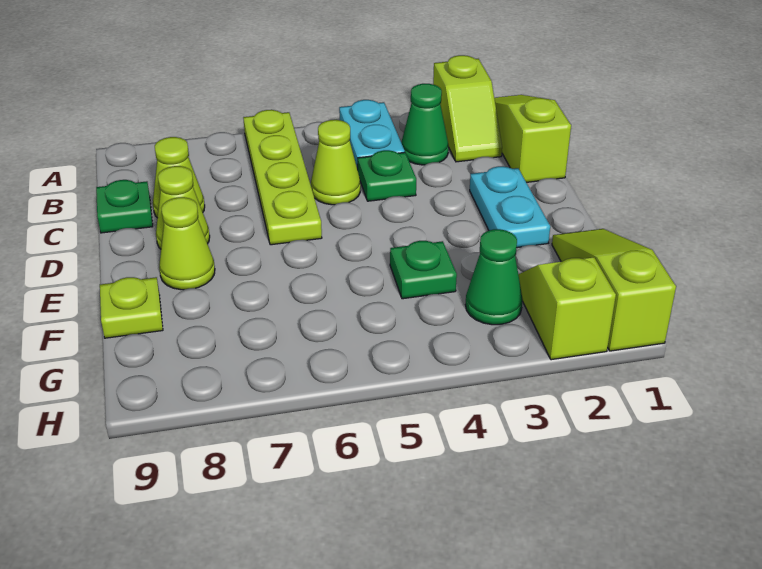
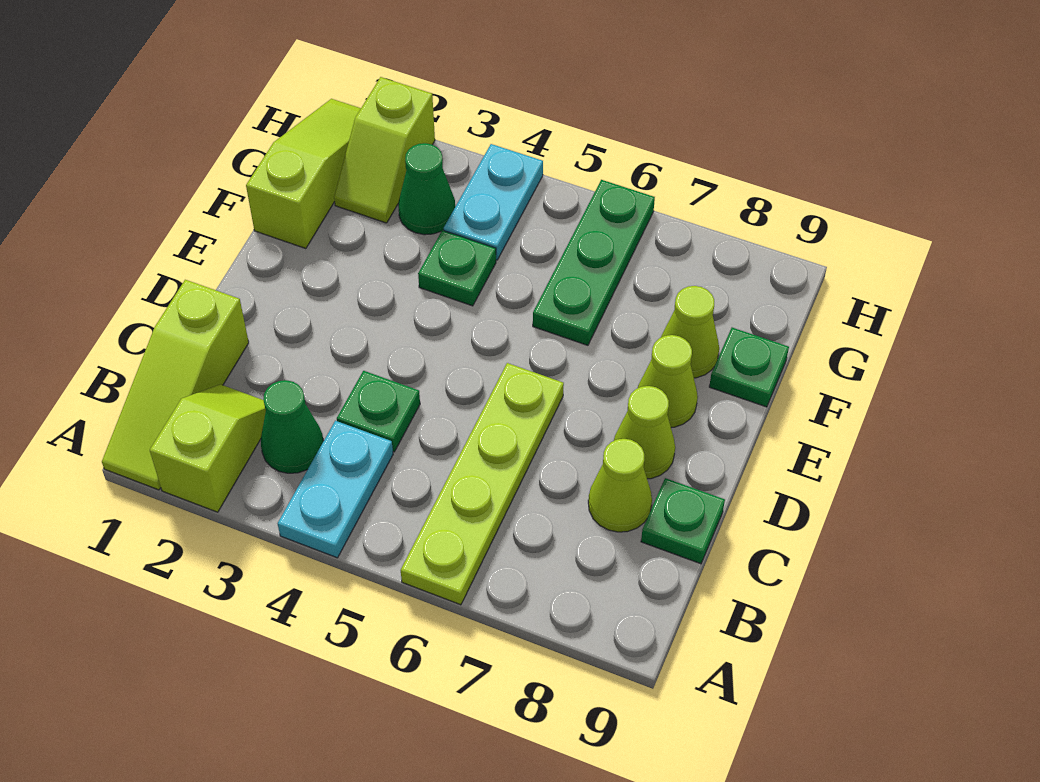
lime cone C5 level 1 -> lime cone F8 level 1
cyan plate D2:E2 level 1 -> cyan plate G4:H4 level 1
lime slope F1:H1 level 1 top H -> lime slope F1:H1 level 1 top F
none -> green plate F6:H6 level 1
lime plate F9 level 1 -> green plate F9 level 1

